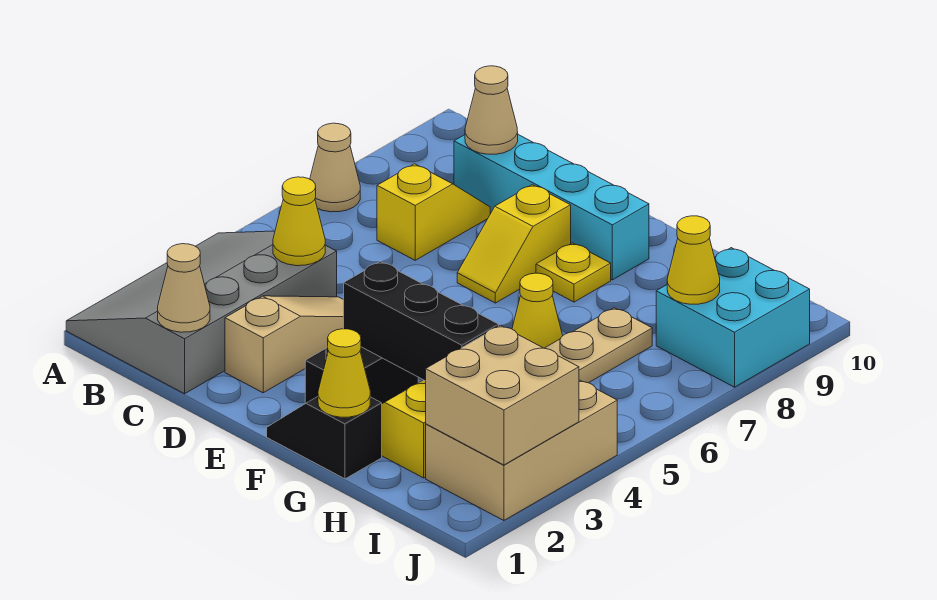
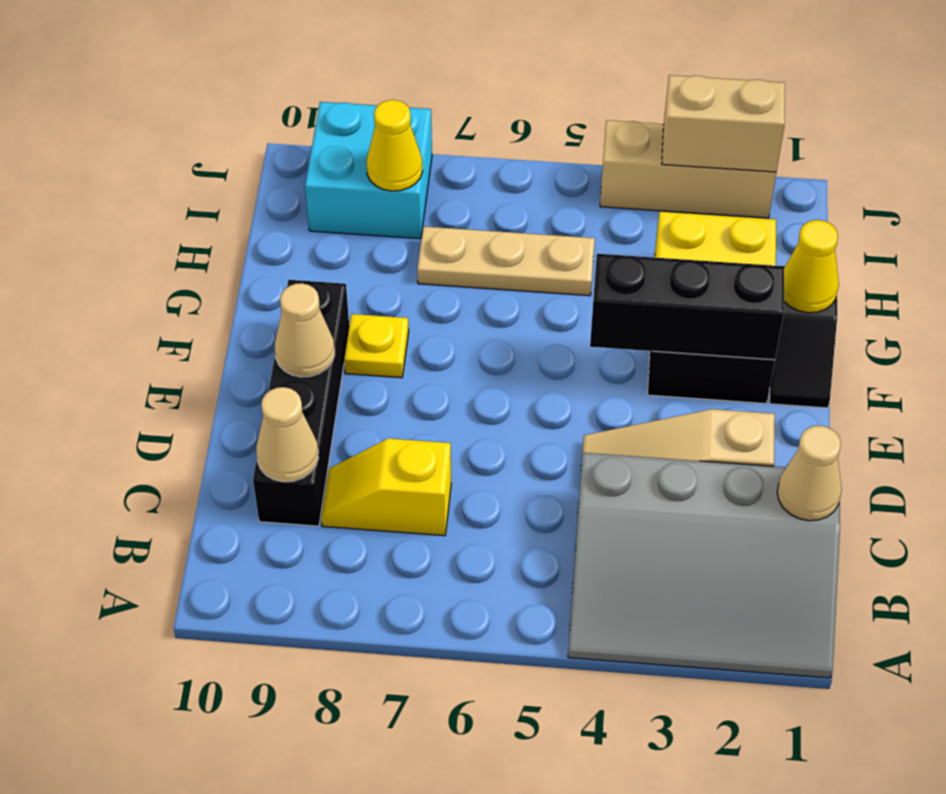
tan cone A7 level 1 -> tan cone E9 level 2
yellow cone C4 level 2 -> none
cyan brick C9:F9 level 1 -> black brick C9:F9 level 1
yellow slope E7:E8 level 1 top 8 -> none
black brick F3:H3 level 2 -> black brick F2:F4 level 2
yellow cone G6 level 1 -> none
tan brick I2:J4 level 1 -> tan brick J2:J4 level 1
tan brick I2:J3 level 2 -> tan brick J2:J3 level 2

